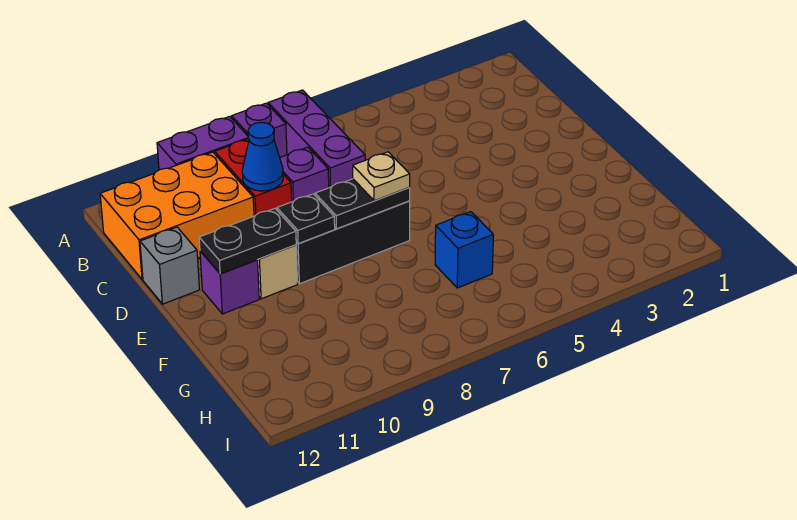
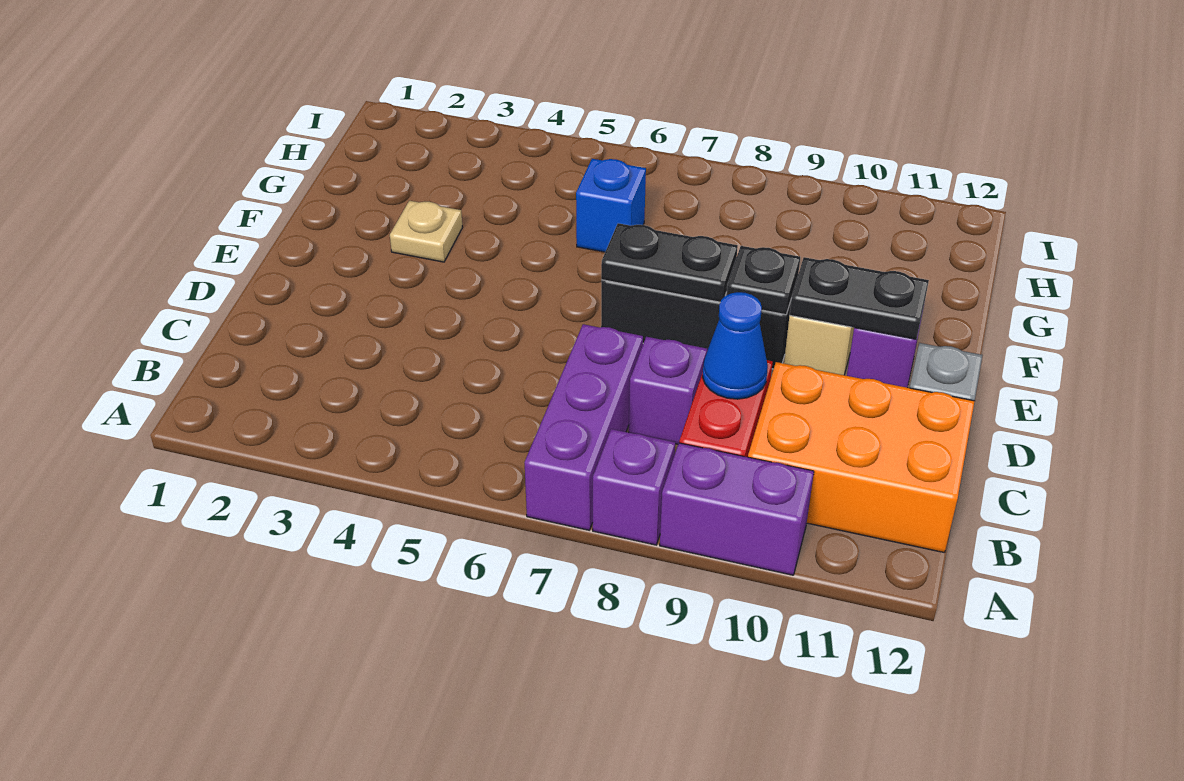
tan plate E7 level 3 -> tan plate F3 level 1

